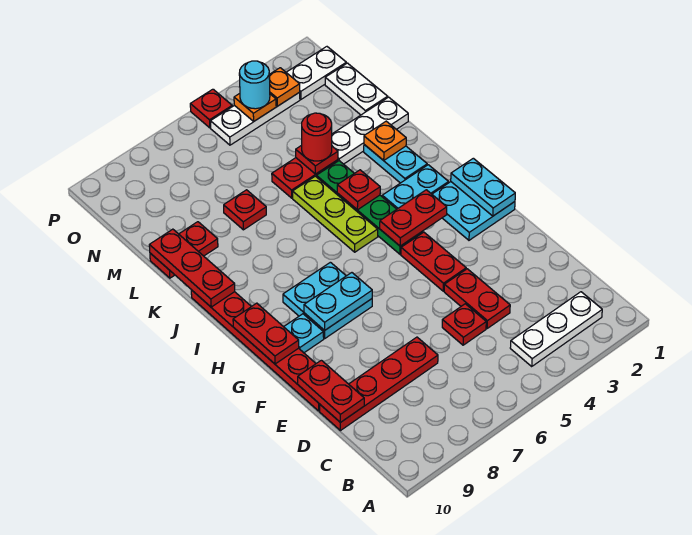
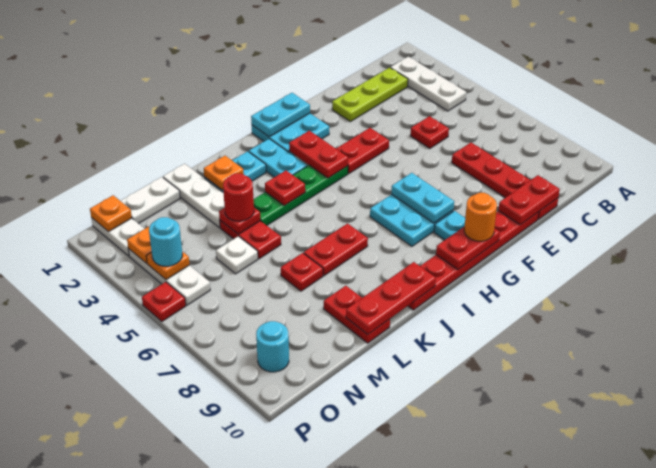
red plate D4:E4 level 1 -> red plate J7:K7 level 1
none -> orange round brick G10 level 3
lime plate I5:K5 level 1 -> lime plate C2:E2 level 1
none -> white plate M5 level 1
none -> orange plate O1 level 2
none -> cyan round brick O9 level 1

